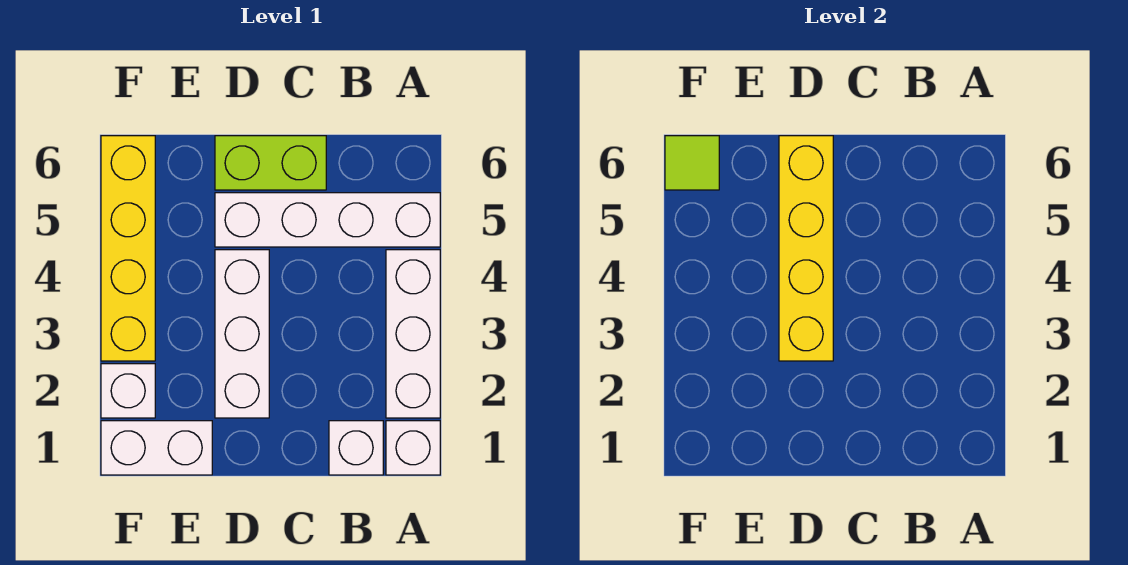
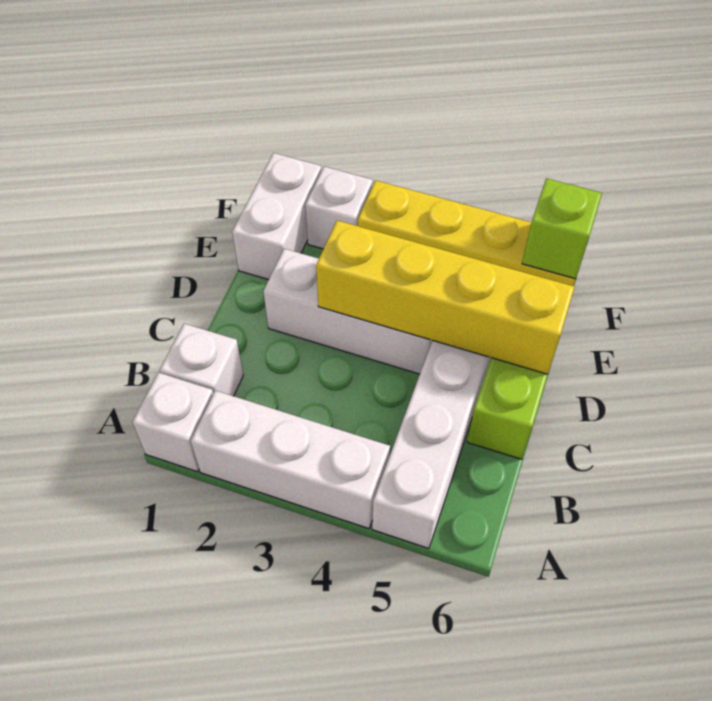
lime tile F6 level 2 -> lime brick F6 level 2

